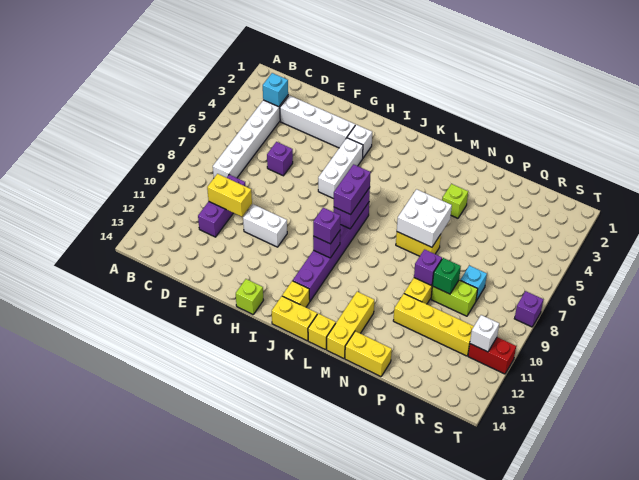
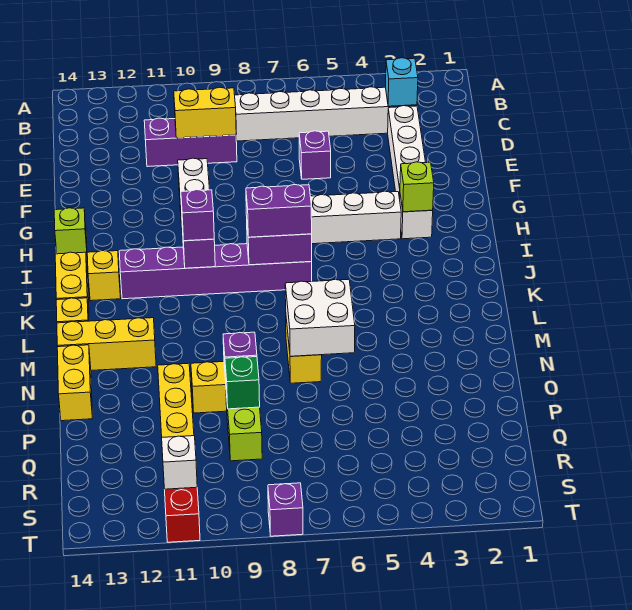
yellow brick D10:E10 level 2 -> yellow brick D9:D10 level 2
lime brick N4 level 1 -> lime brick H3 level 2
cyan brick Q8 level 1 -> none

